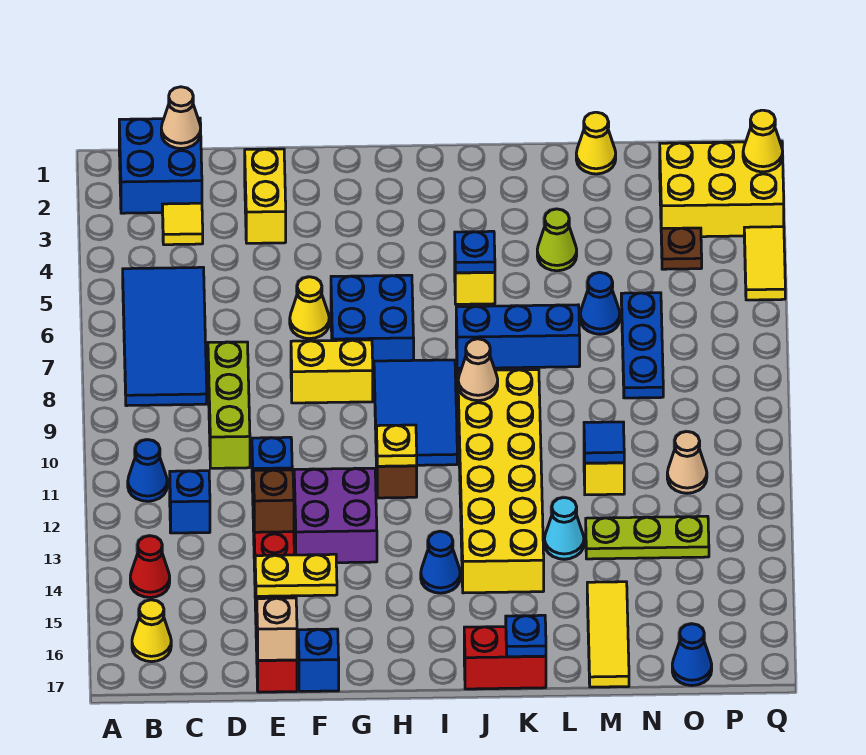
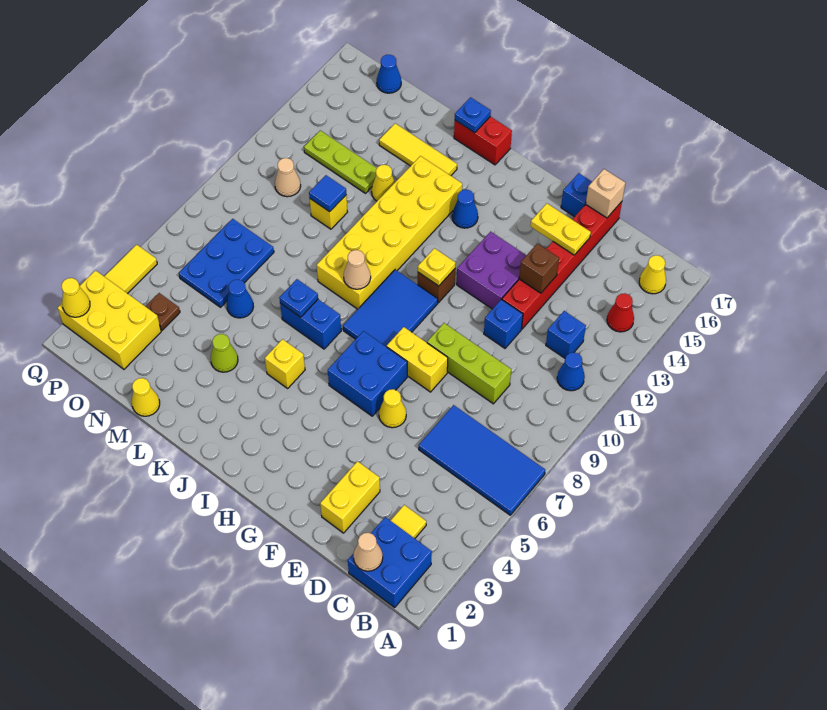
blue tile B5:C8 level 1 -> blue tile A6:D7 level 1
lime brick D8:D10 level 1 -> lime brick D9:F9 level 1
blue plate J5 level 2 -> blue plate K7 level 2
blue brick J7:L7 level 1 -> blue brick J7:K7 level 1
cyan cone L13 level 1 -> yellow cone L13 level 1
yellow tile M15:M17 level 1 -> yellow tile K15:M15 level 1
blue plate N6:N8 level 1 -> blue plate N6:O8 level 1

